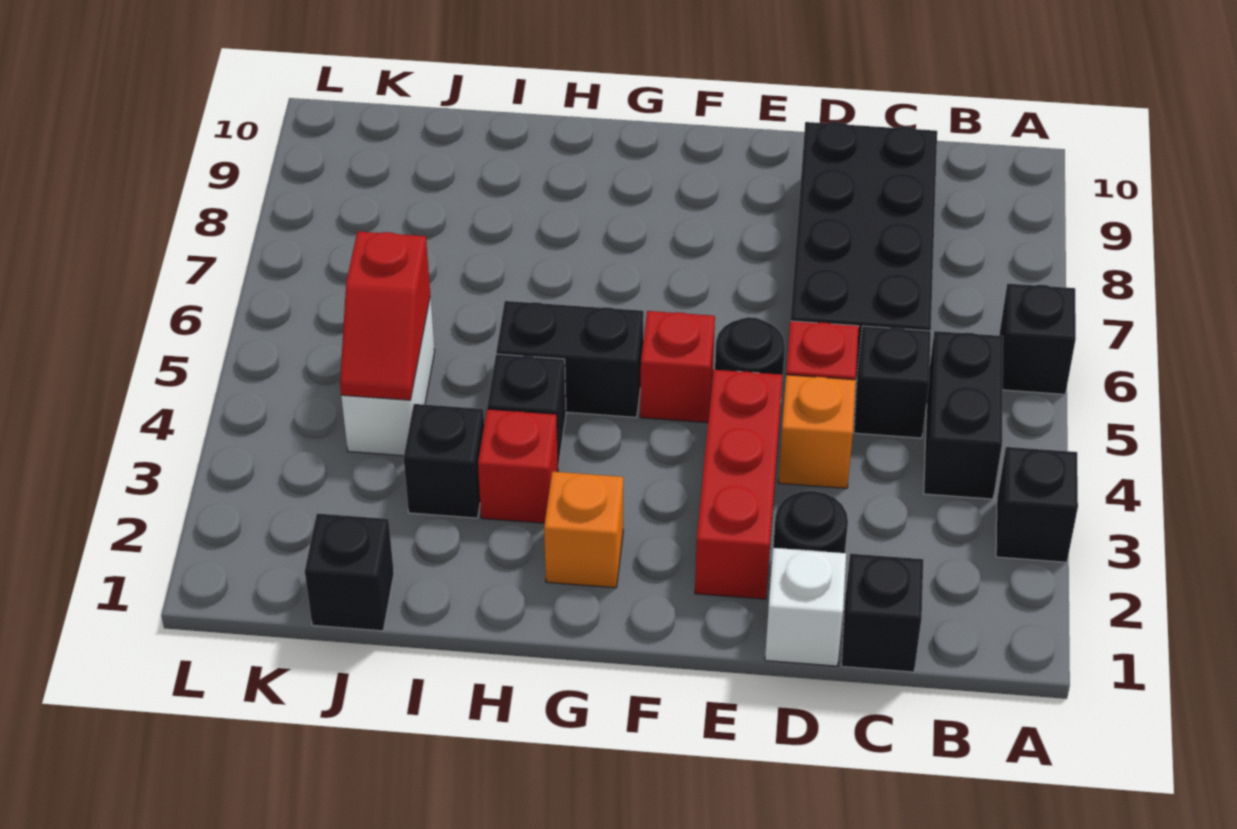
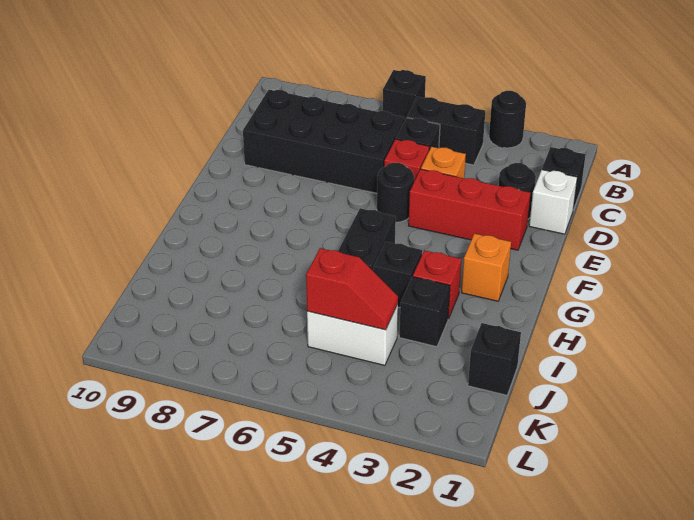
black brick A3 level 1 -> black round brick A3 level 1
red brick F5 level 1 -> none

